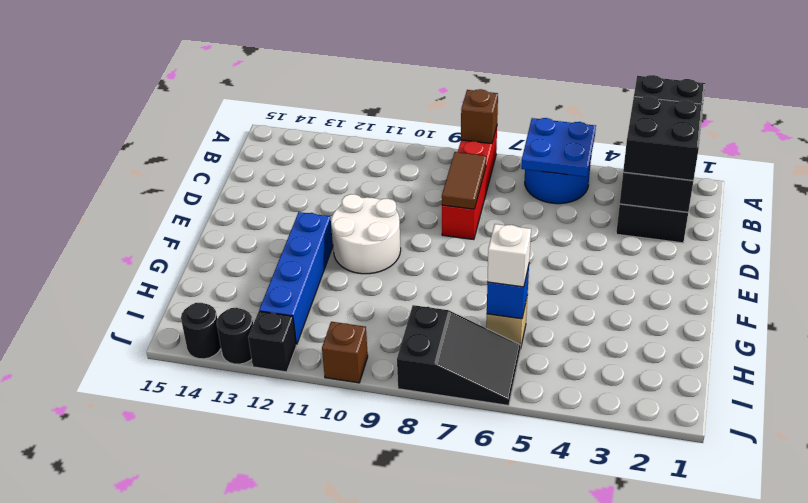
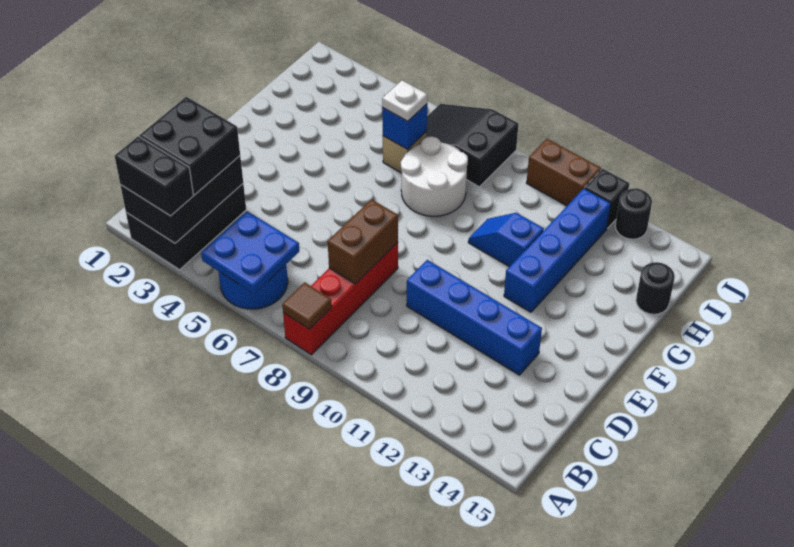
brown brick A8 level 2 -> brown tile A8 level 2
brown tile C8:D8 level 2 -> brown brick C8:D8 level 2
none -> blue brick D10:D13 level 1
white round brick E10:F11 level 1 -> white round brick G7:H8 level 1
none -> blue slope G10:G11 level 1 top 11
white brick H6 level 3 -> white plate H6 level 3
brown brick J10 level 1 -> brown brick J10:J11 level 1
black round brick J14 level 1 -> black round brick H15 level 1

